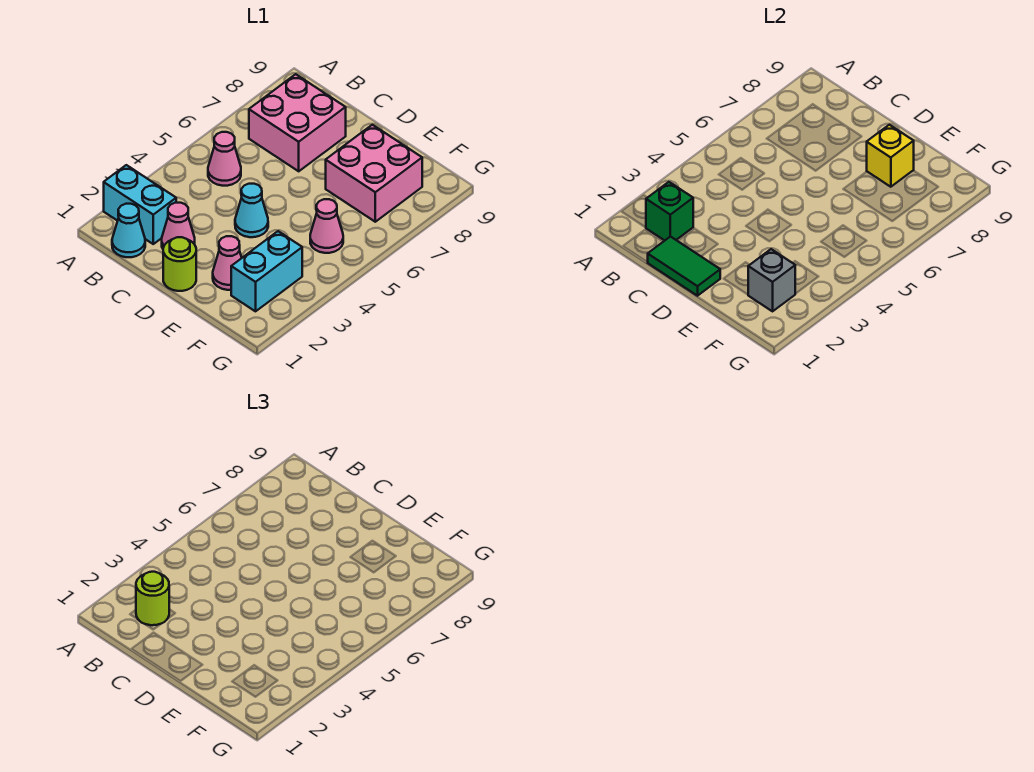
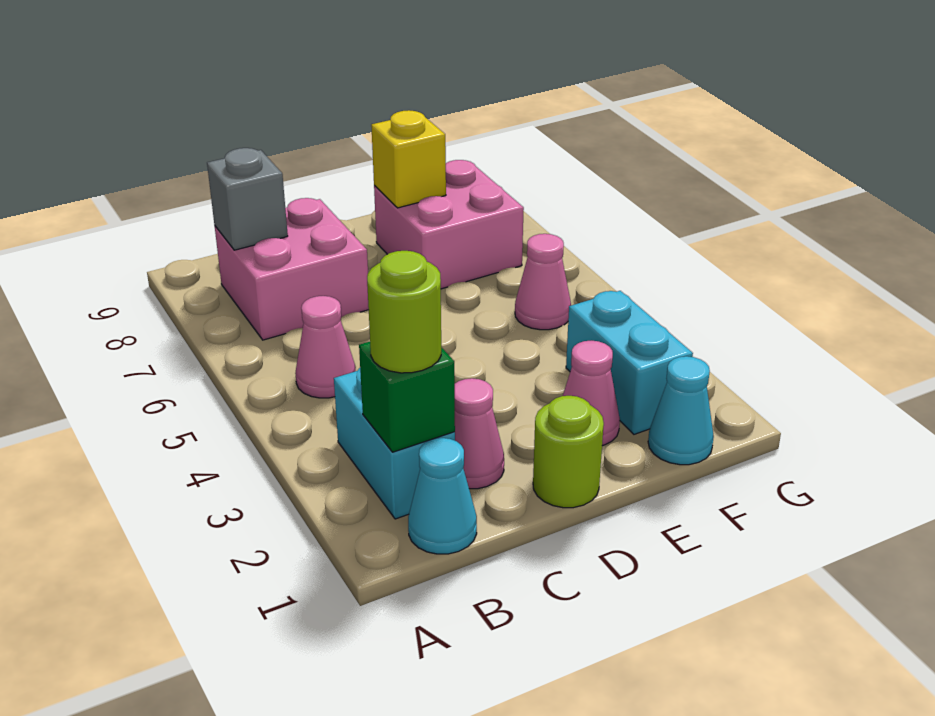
cyan brick A2:B2 level 1 -> cyan brick B2:B3 level 1
green tile C1:D1 level 2 -> none
cyan cone D4 level 1 -> cyan cone F1 level 1
grey brick F2 level 2 -> grey brick B8 level 2

